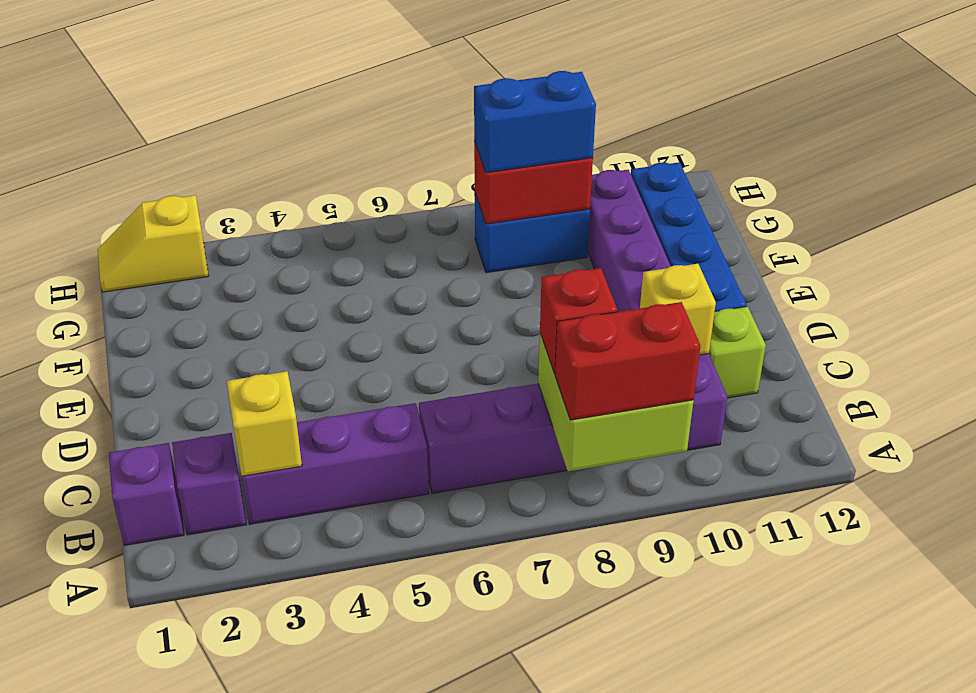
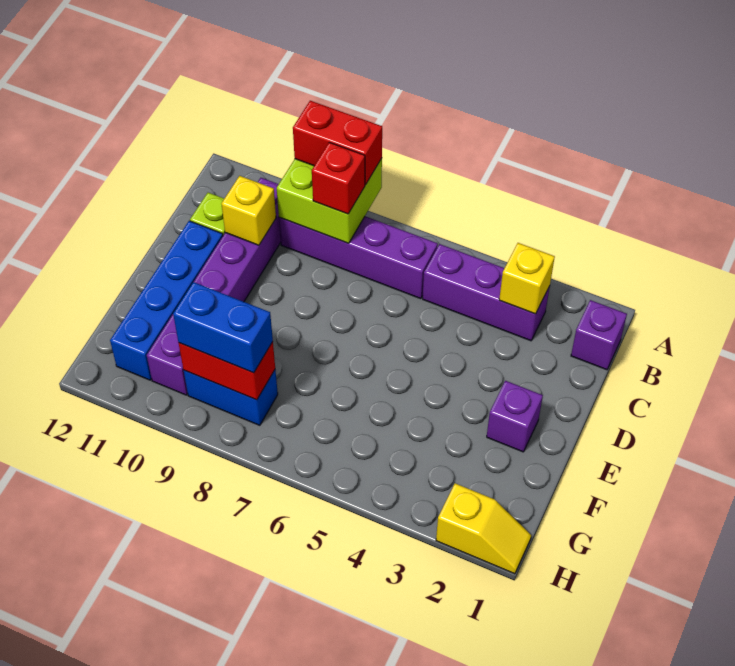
purple brick B2 level 1 -> purple brick E2 level 1

